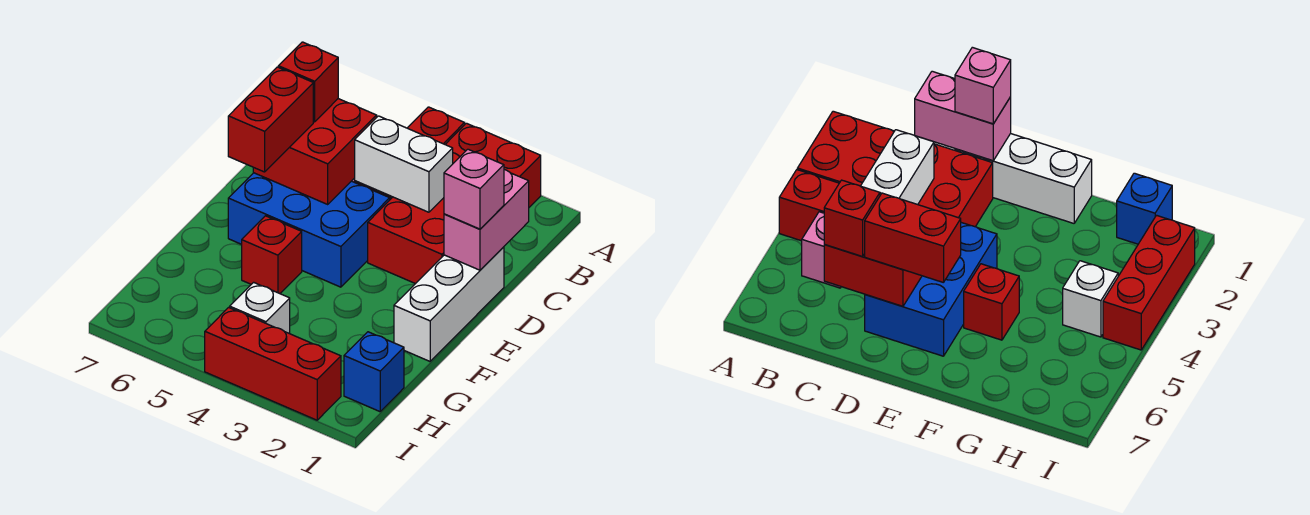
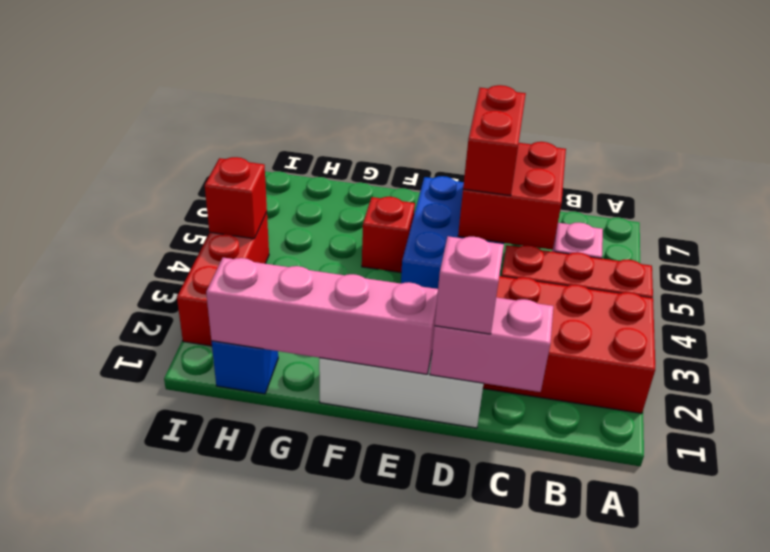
white brick C3:C4 level 2 -> none
red brick C6 level 3 -> red brick I4 level 2
red brick D6:E6 level 3 -> red brick D5:D6 level 3
none -> pink brick E1:H1 level 2
white brick H4 level 1 -> none

